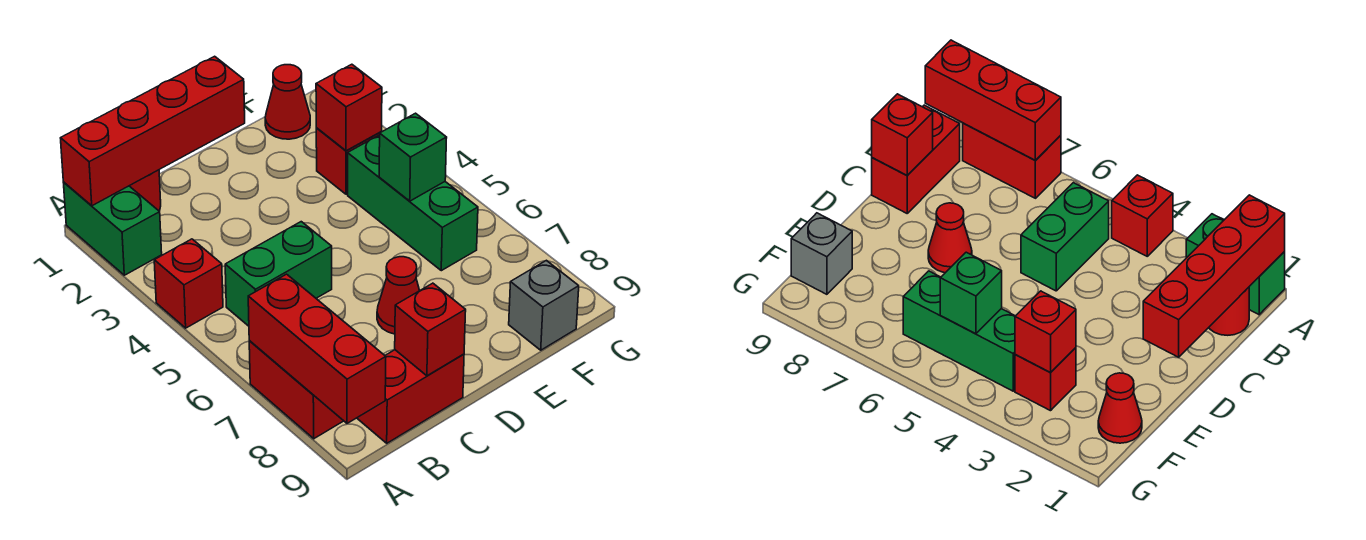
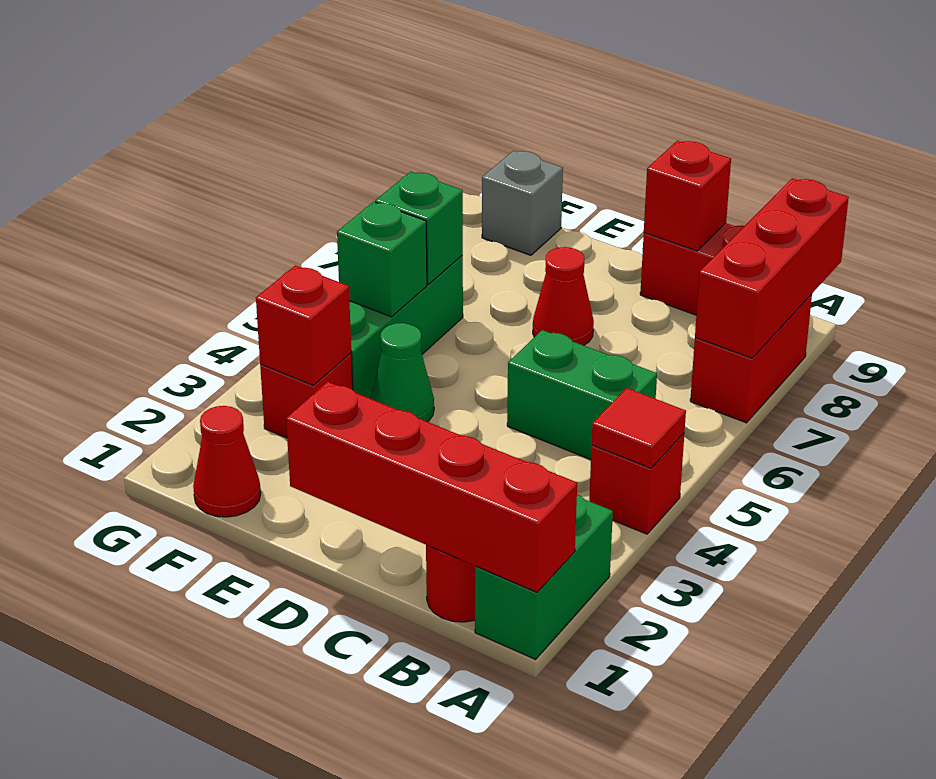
none -> red tile A4 level 2
none -> green cone E4 level 1
none -> green brick F6 level 2

